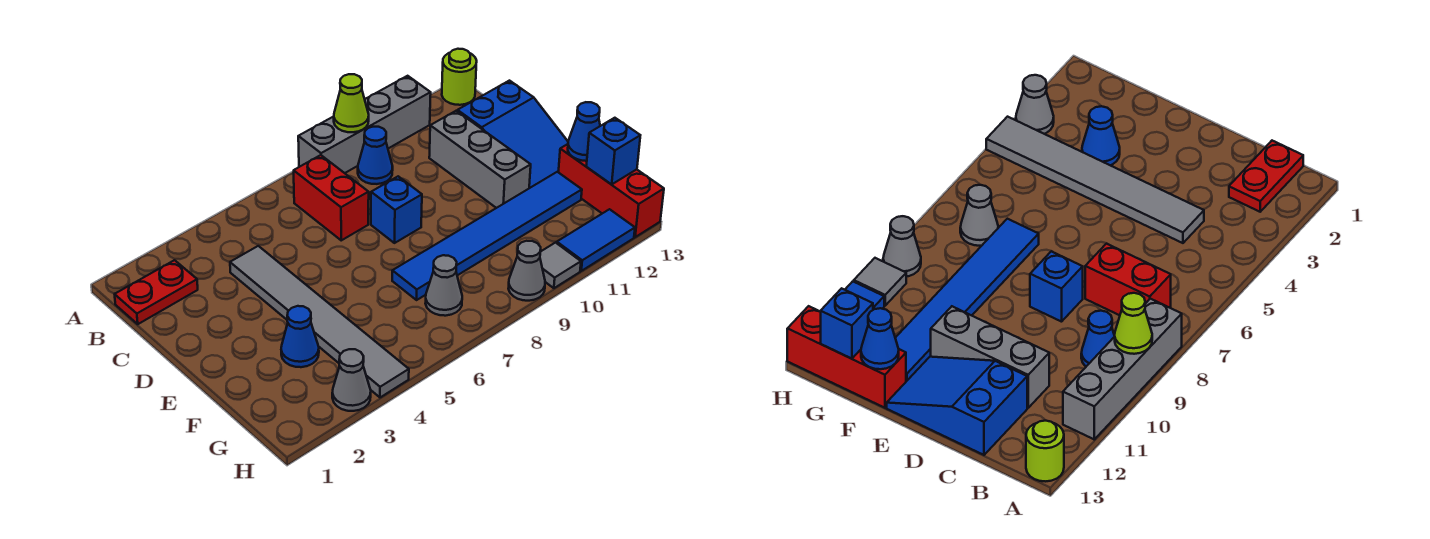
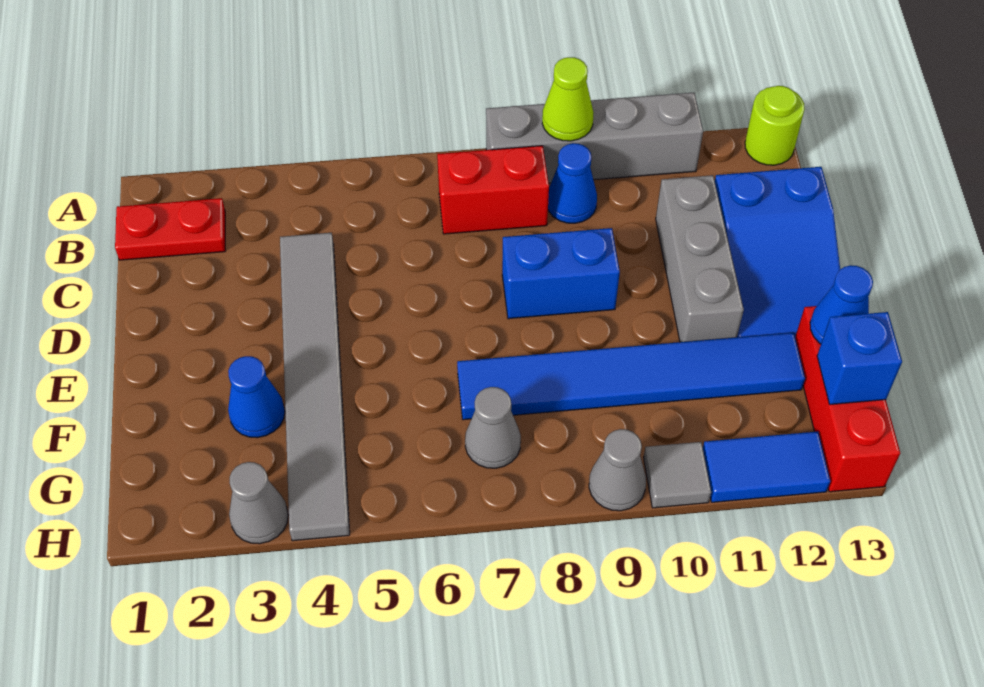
red brick B7:C7 level 1 -> red brick B7:B8 level 1
blue brick D8 level 1 -> blue brick D8:D9 level 1

